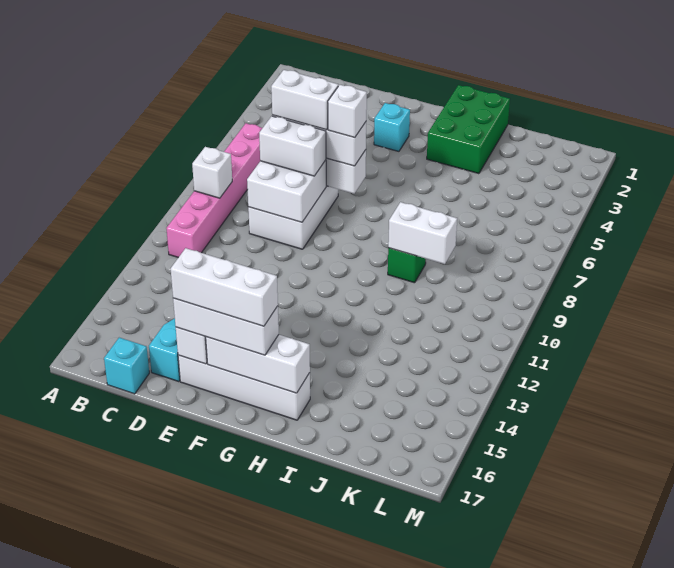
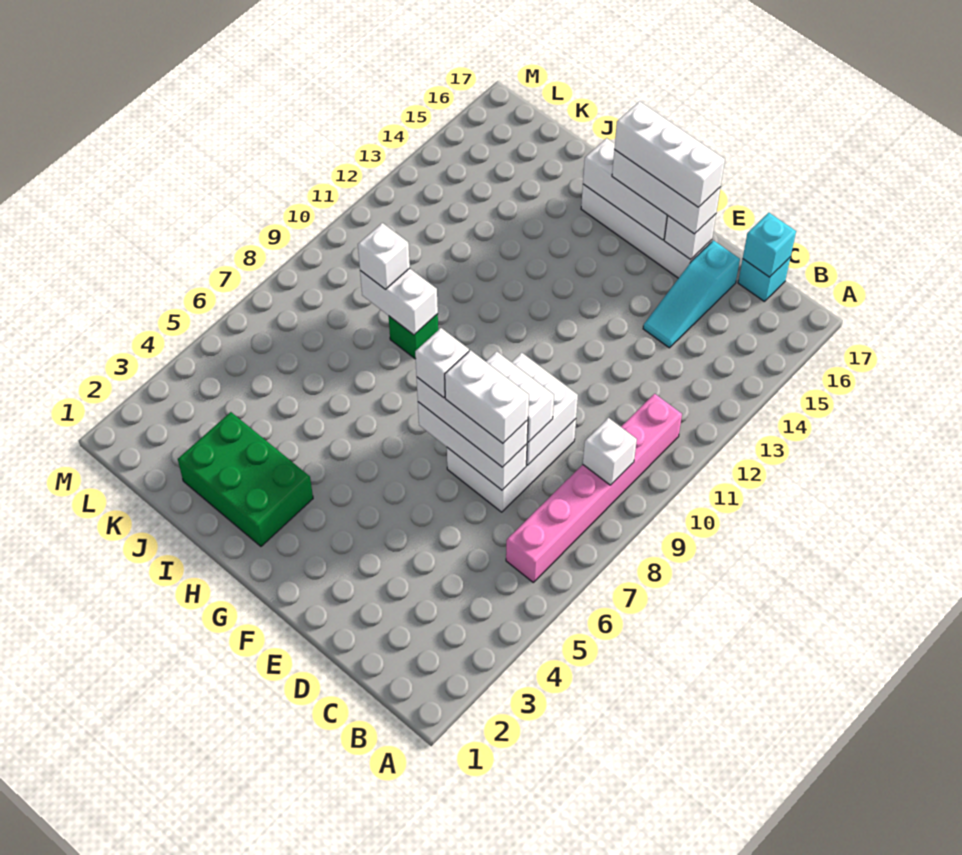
cyan brick F3 level 1 -> cyan brick C17 level 2
green brick H1:I3 level 1 -> green brick H2:J3 level 1
none -> white brick J9 level 3

